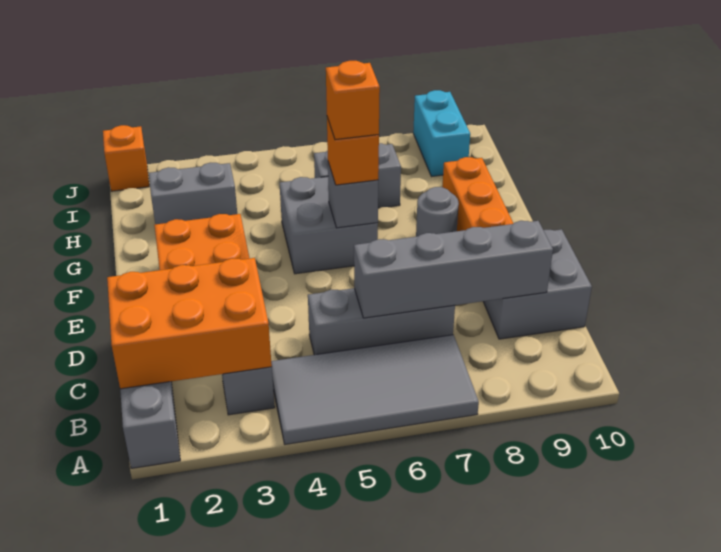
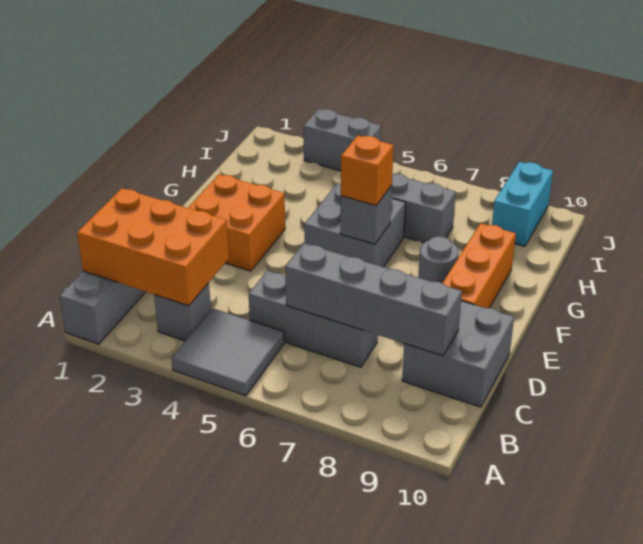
grey tile A4:B7 level 1 -> grey tile A4:B5 level 1
orange brick F6 level 4 -> none
grey brick H2:H3 level 1 -> grey brick J3:J4 level 1
orange brick J1 level 1 -> none

